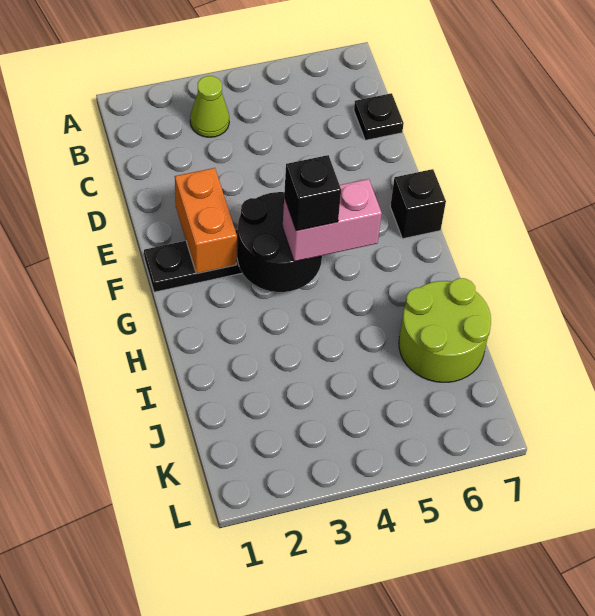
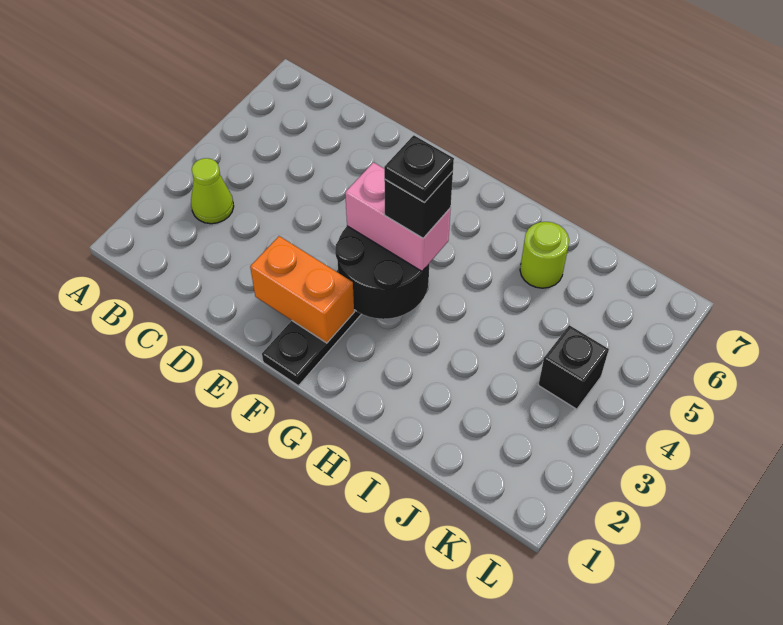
black plate C7 level 1 -> black plate G4 level 5
black brick F7 level 1 -> black brick K4 level 1
pink brick G4:G5 level 3 -> pink brick F4:G4 level 3
lime round brick I6:J7 level 1 -> lime round brick I6 level 1

